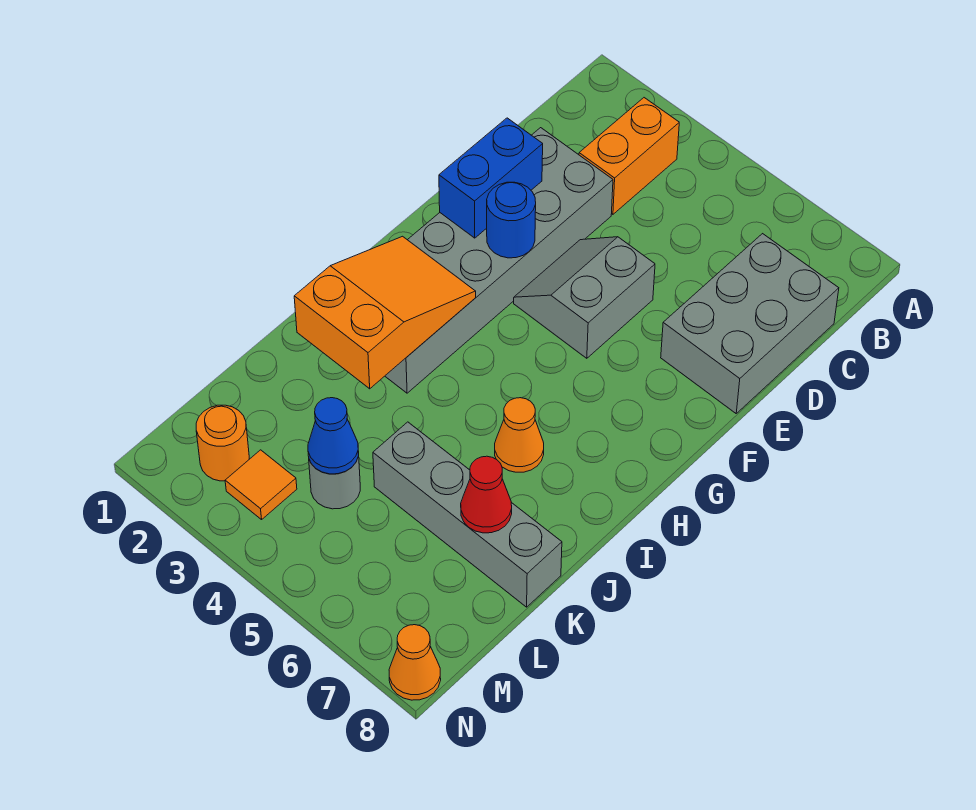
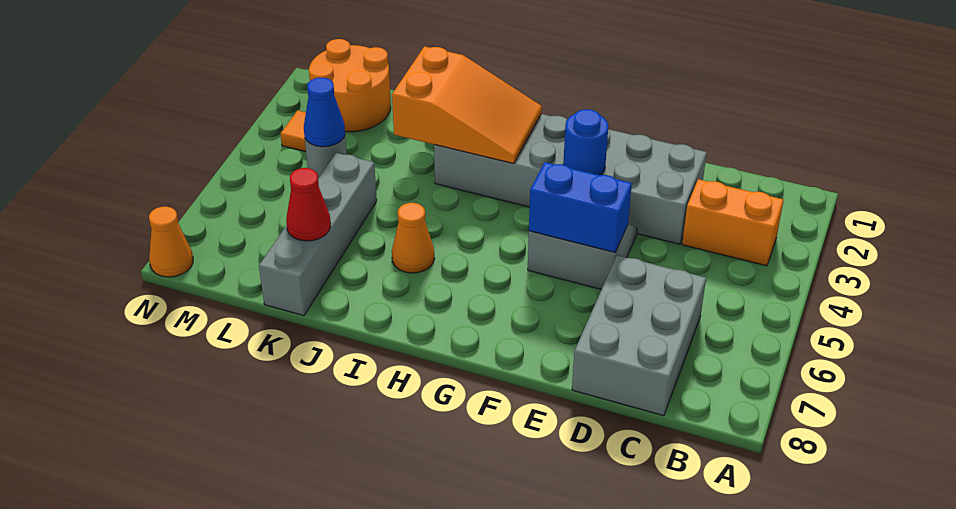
grey brick C7:E8 level 1 -> grey brick C6:D8 level 1
blue brick E2:F2 level 2 -> blue brick E5:F5 level 2
orange round brick M2 level 1 -> orange round brick L1:M2 level 1

